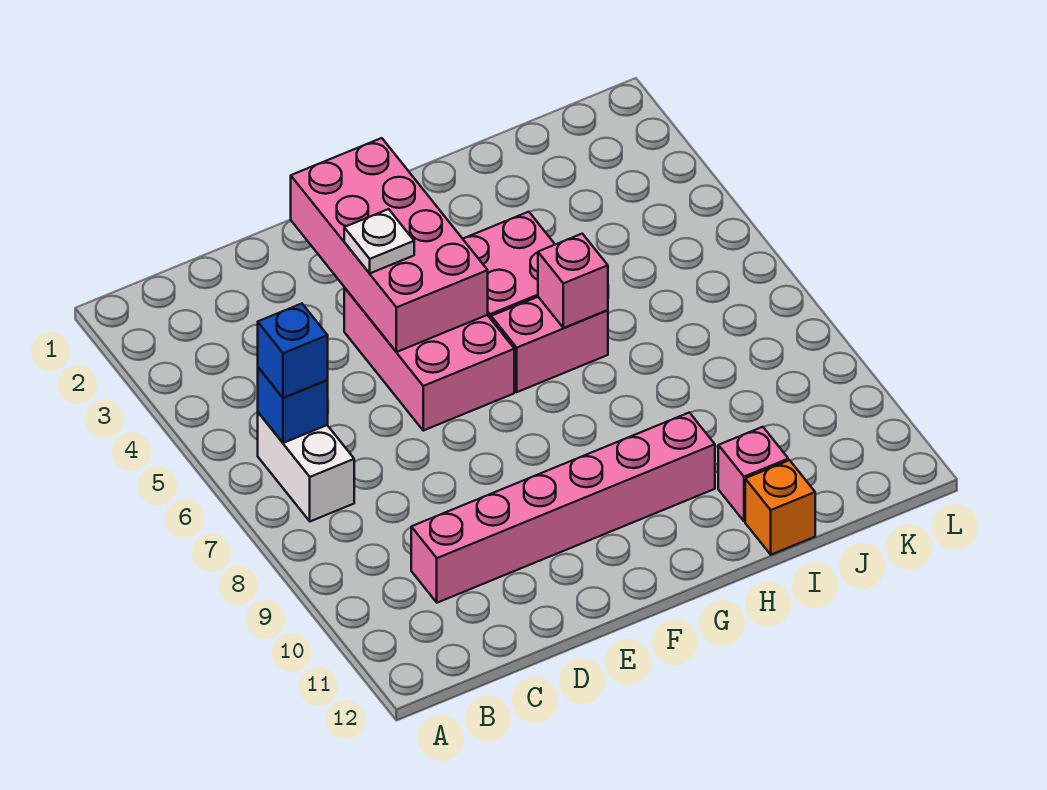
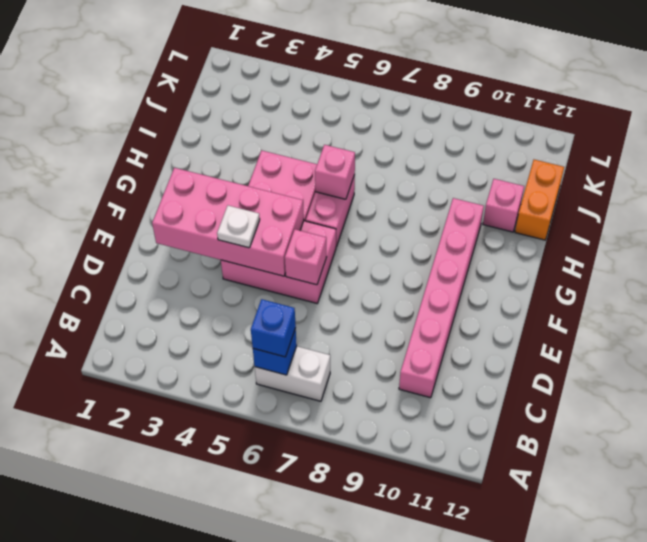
none -> pink brick E6 level 2
orange brick I12 level 1 -> orange brick I12:J12 level 1

